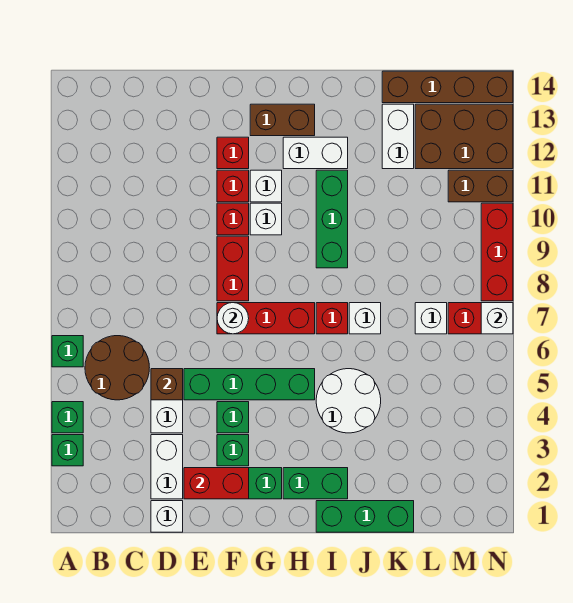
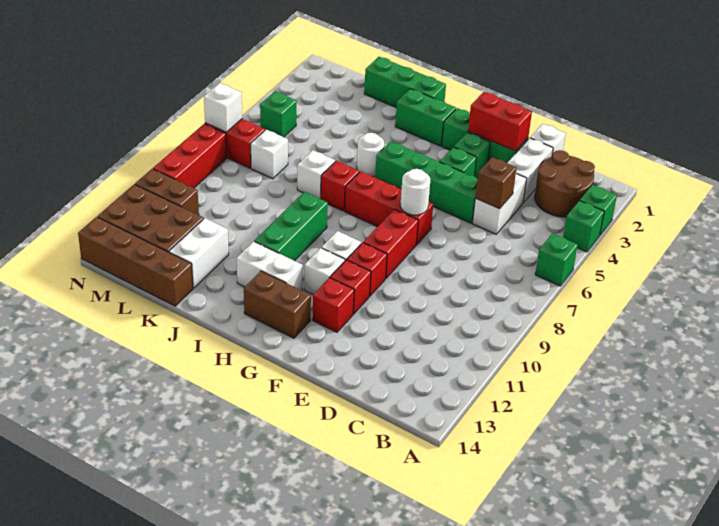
brown round brick B5:C6 level 1 -> brown round brick B2:C3 level 1
white round brick I4:J5 level 1 -> white round brick I5 level 1
none -> green brick M5 level 1

